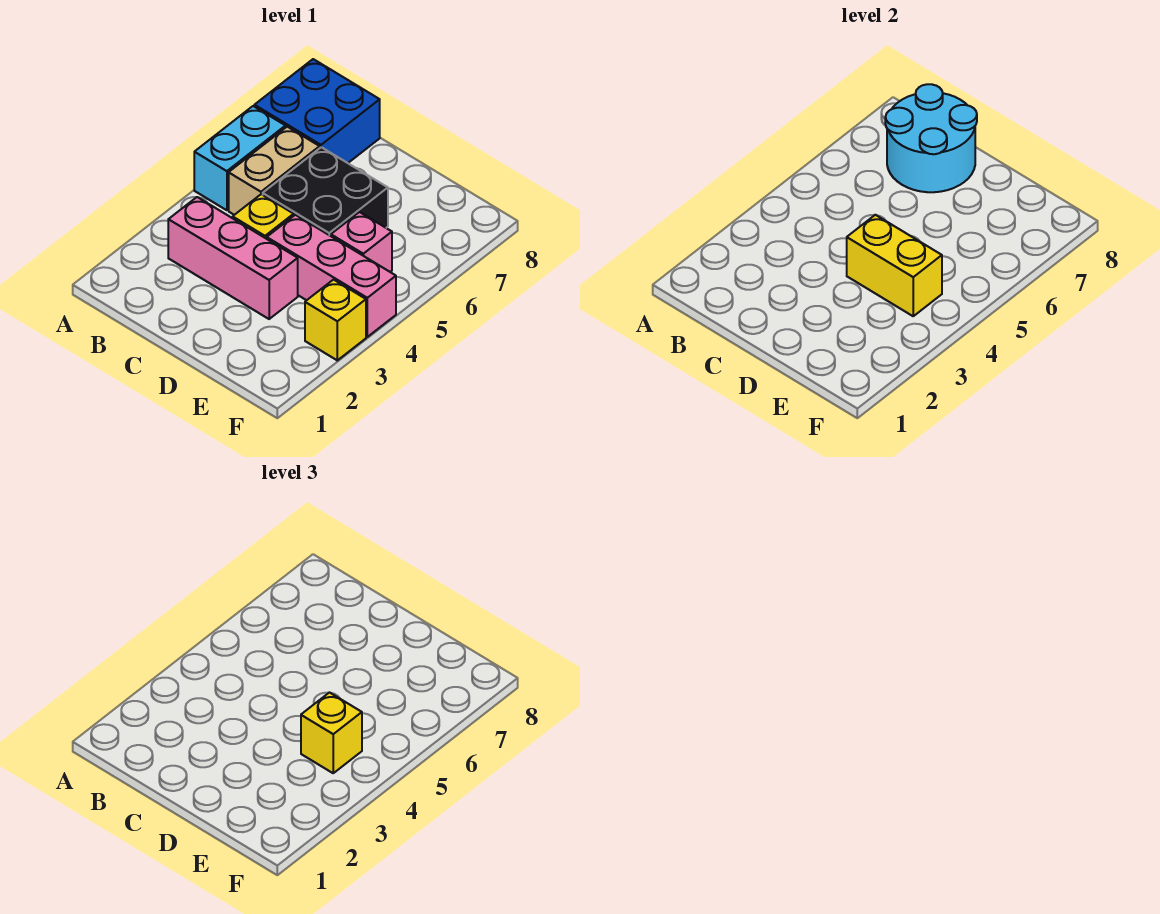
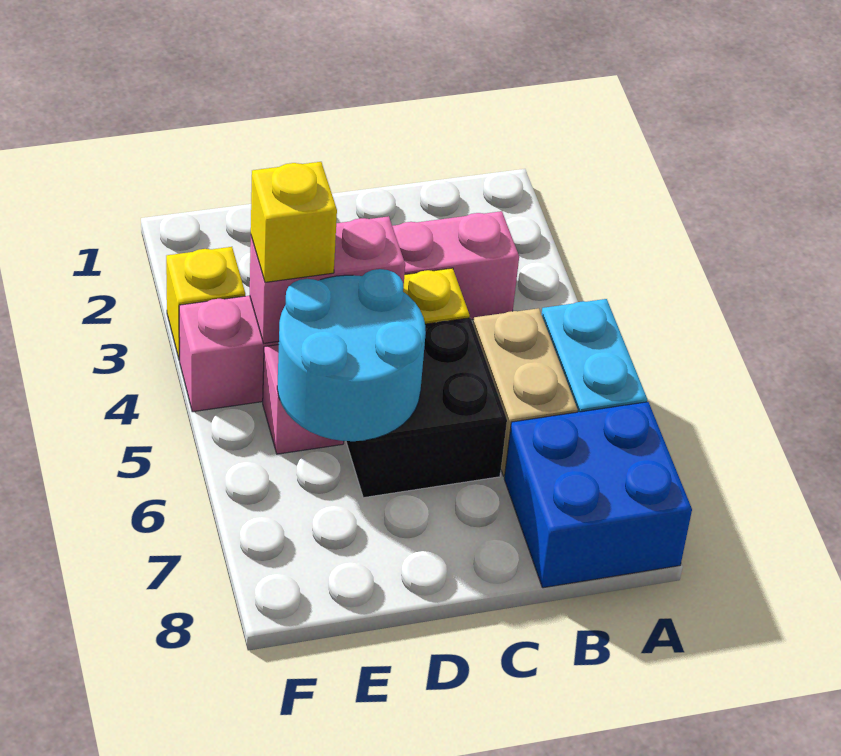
cyan round brick B7:C8 level 2 -> cyan round brick D5:E6 level 2
yellow brick D4:E4 level 2 -> pink brick D4:E4 level 2

